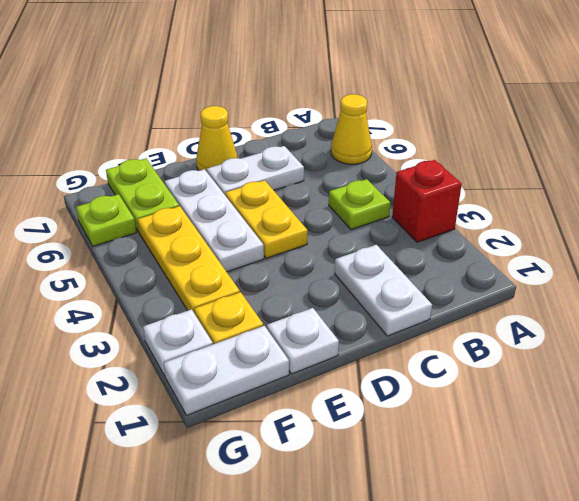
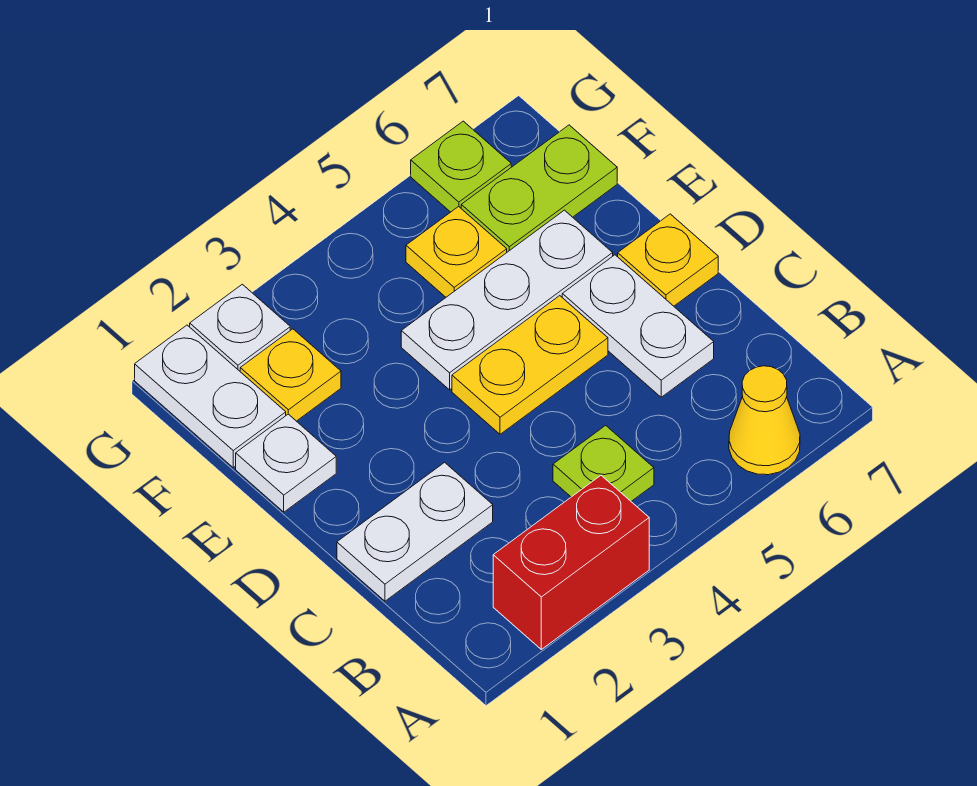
red brick A3 level 1 -> red brick A2:A3 level 1
yellow cone D7 level 1 -> yellow plate D7 level 1
yellow plate F3:F5 level 1 -> yellow plate F5 level 1

